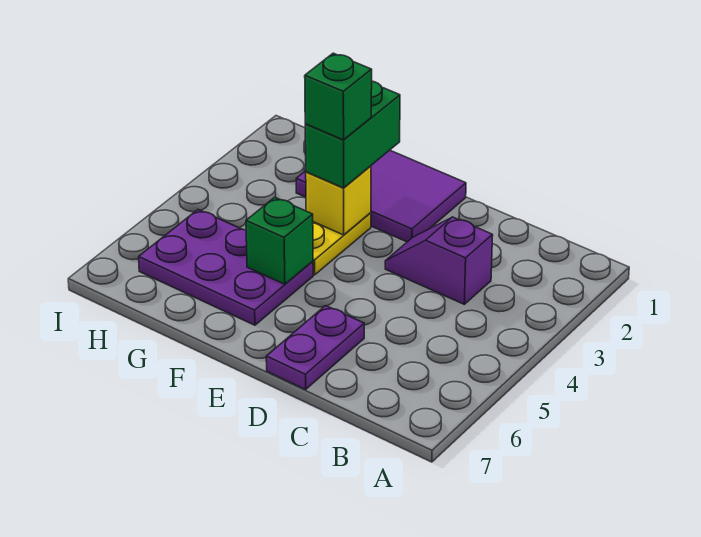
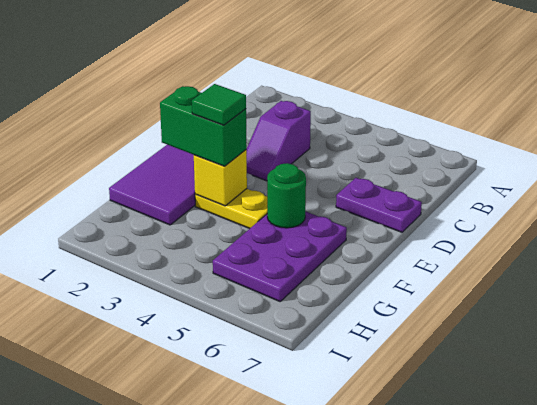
green brick F3 level 4 -> green tile F3 level 4
green brick F5 level 2 -> green round brick F5 level 2

